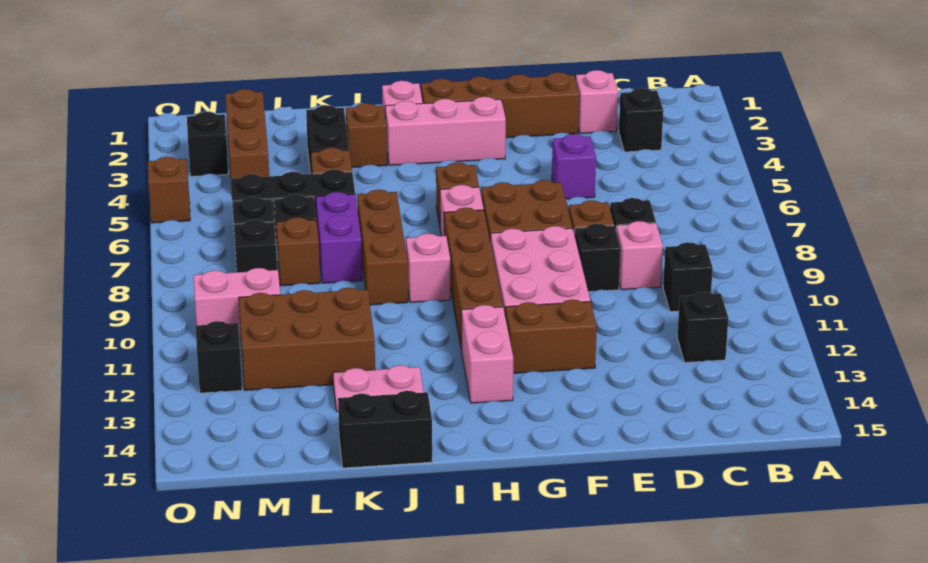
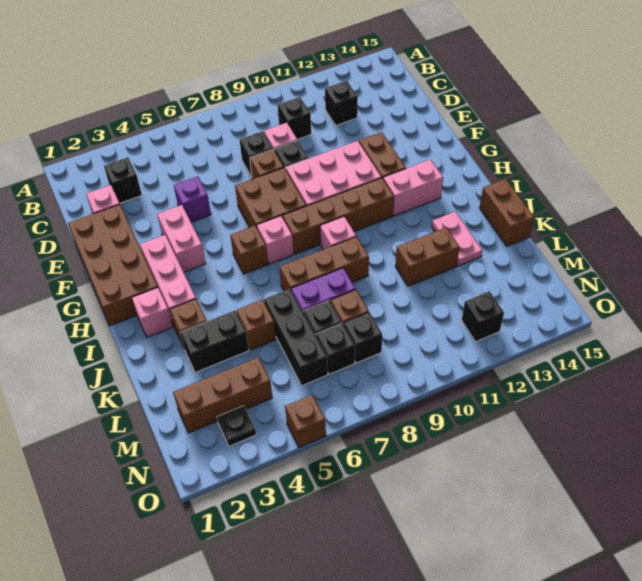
brown brick E2:H2 level 1 -> brown brick E1:H2 level 1
black brick J15:K15 level 1 -> brown brick J15:K15 level 1
brown brick K11:M12 level 1 -> brown brick K11:K12 level 1
pink brick M10:N10 level 1 -> pink brick F4:G4 level 1
black brick N3 level 1 -> black plate N3 level 1

